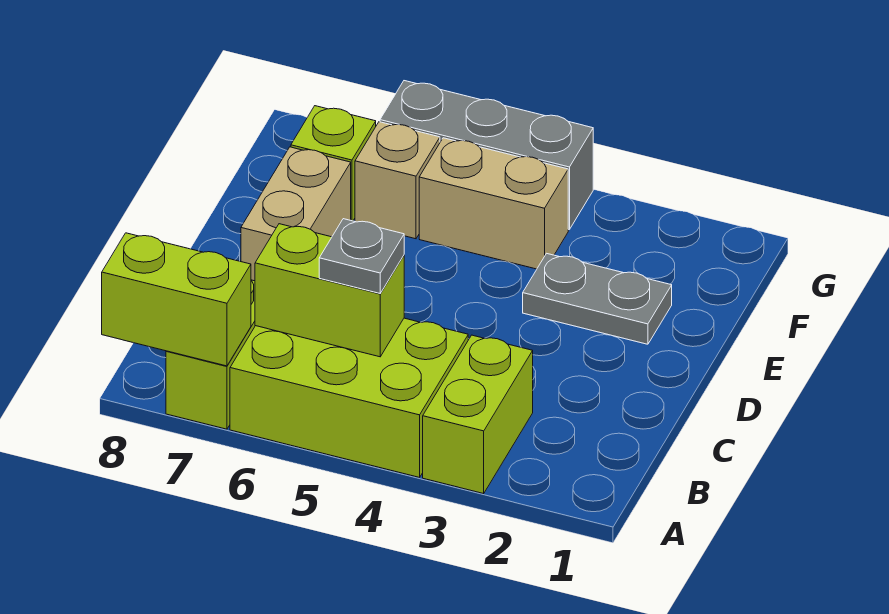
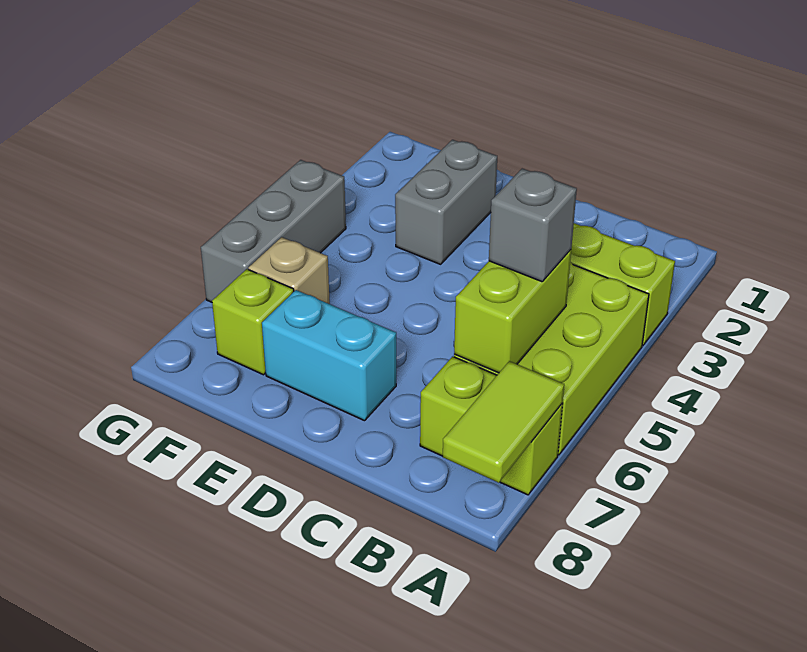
lime brick A7:A8 level 2 -> lime tile A7:A8 level 2
grey plate B5 level 3 -> grey brick B5 level 3
tan brick D7:E7 level 1 -> cyan brick D7:E7 level 1
grey plate E2:E3 level 1 -> grey brick E2:E3 level 1
tan brick F4:F5 level 1 -> none

